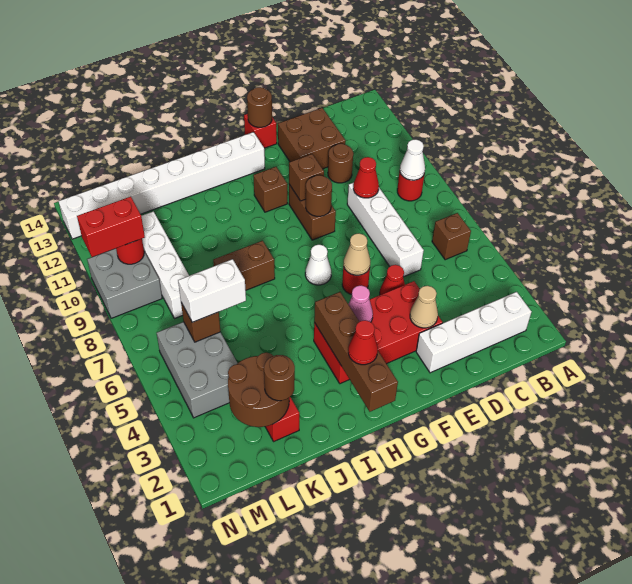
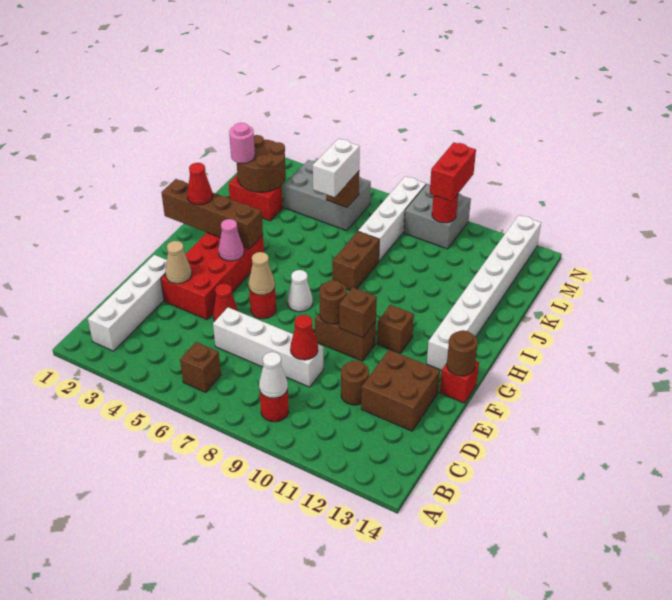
brown round brick K2 level 3 -> pink round brick K2 level 3
white brick L8:L11 level 1 -> white brick K8:N8 level 1

